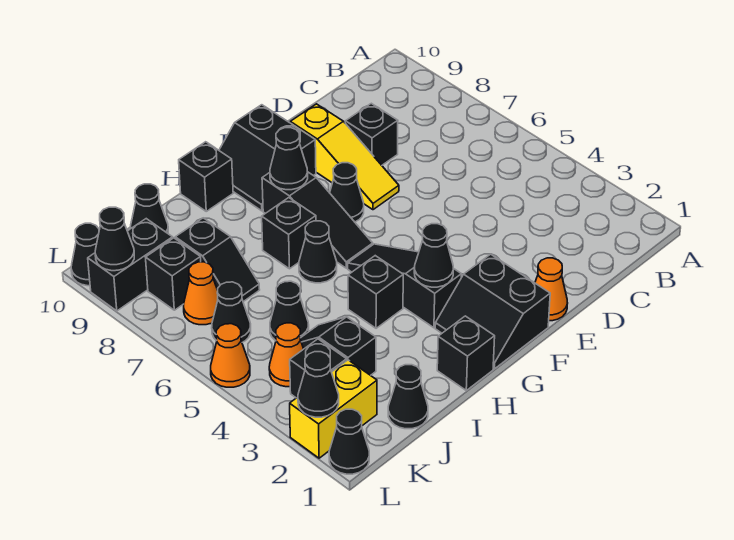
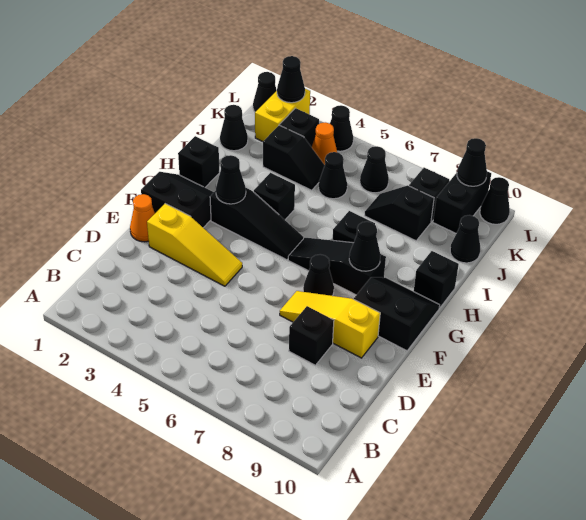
none -> yellow slope E2:E4 level 1 top 2
black cone H6 level 1 -> black cone L4 level 1
orange cone K7 level 1 -> none
orange cone L5 level 1 -> none

